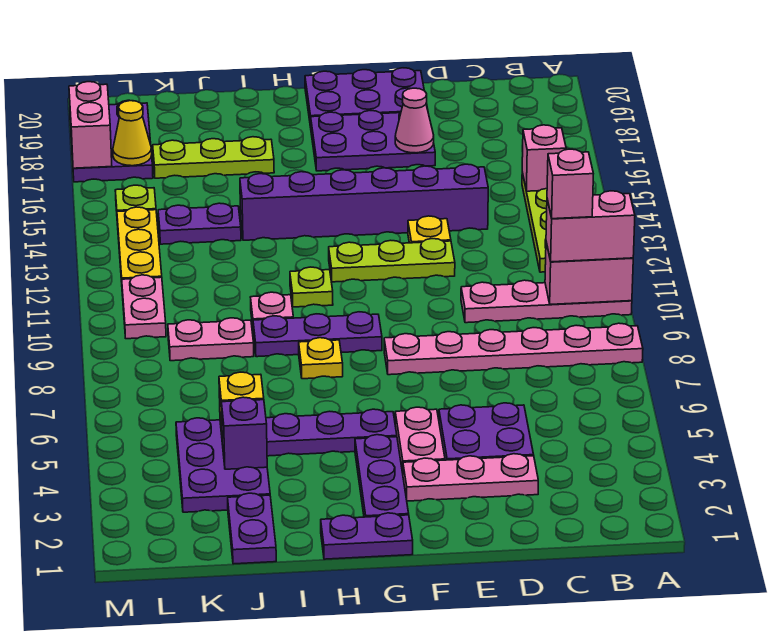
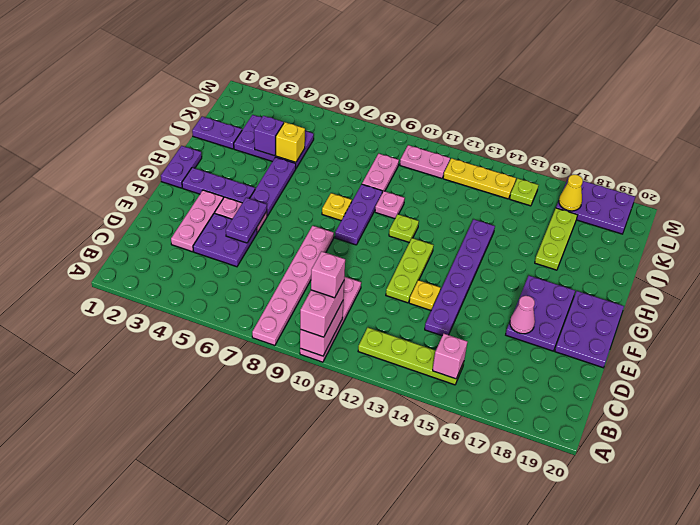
purple brick D14:I14 level 1 -> purple plate D14:I14 level 1
purple plate J14:K14 level 1 -> purple plate E5:F5 level 2
pink brick M17:M18 level 2 -> none

